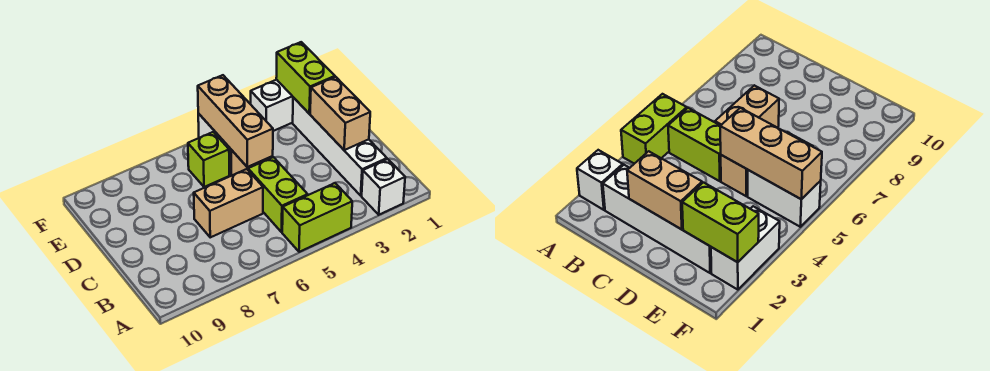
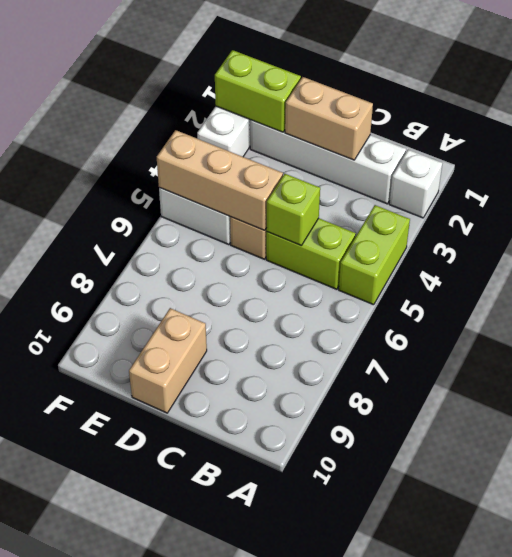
tan brick C6:C7 level 1 -> tan brick D9:D10 level 1
lime brick E6 level 1 -> lime brick C5 level 2

